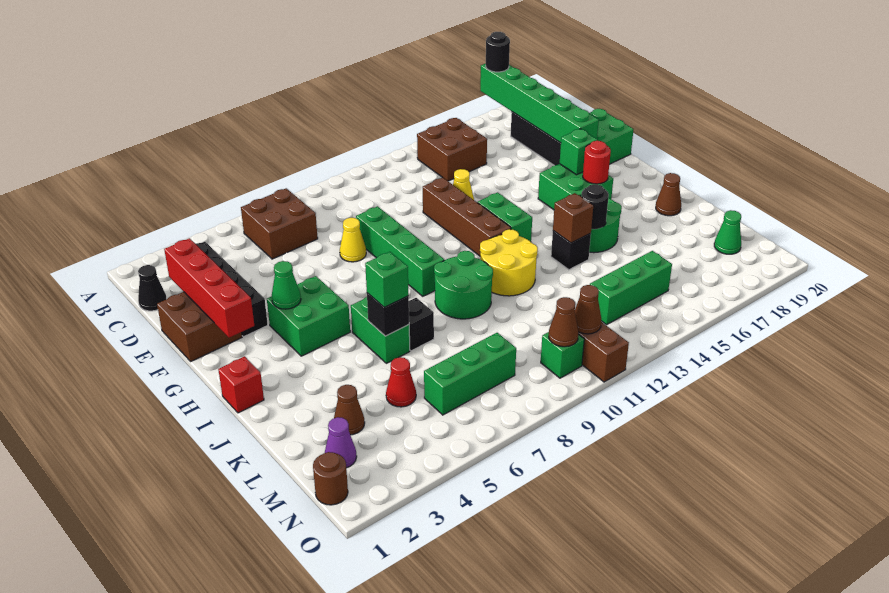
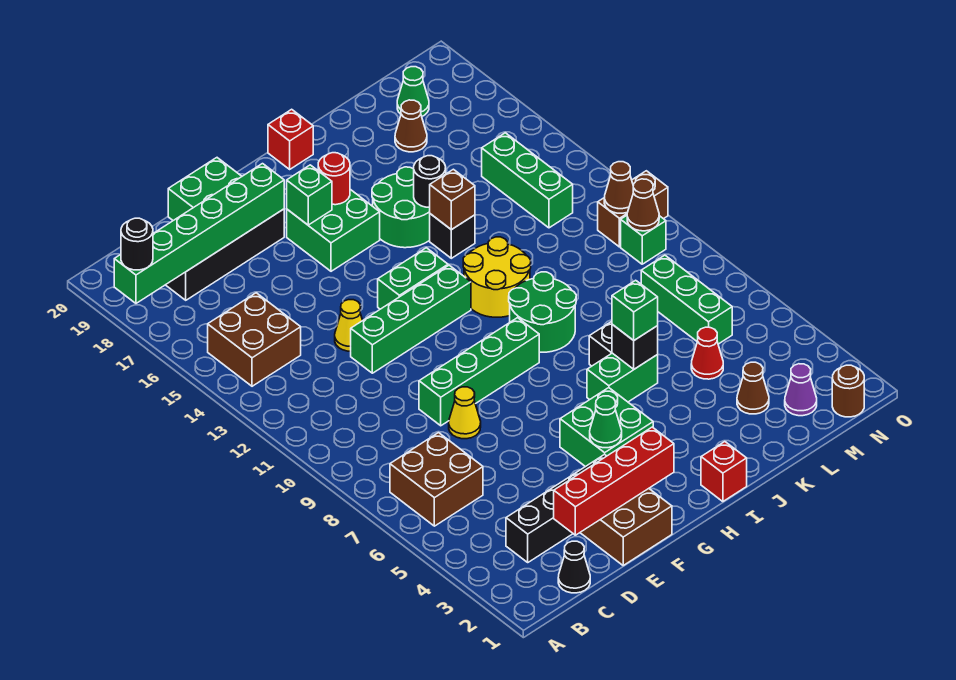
brown brick E12:H12 level 1 -> green brick E12:H12 level 1
none -> red brick I20 level 1
brown cone J19 level 1 -> brown cone L18 level 1

